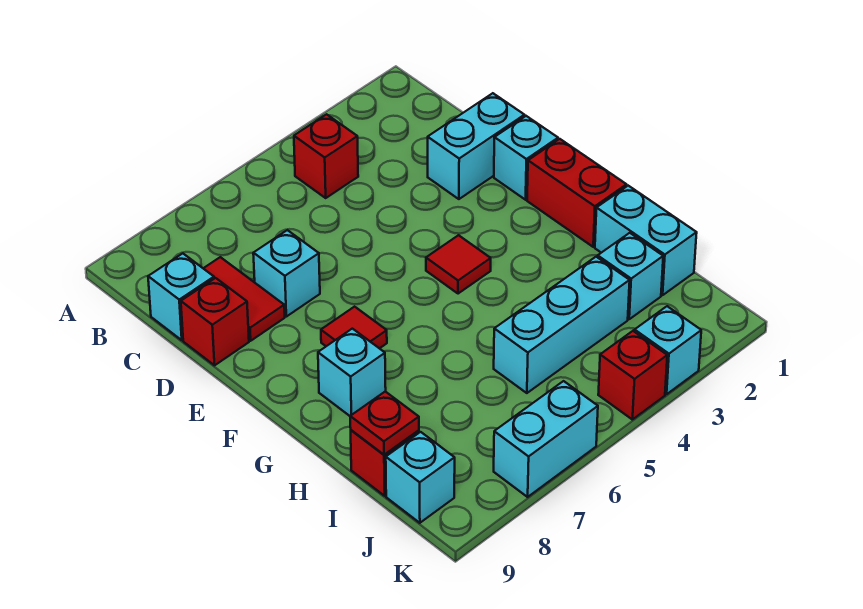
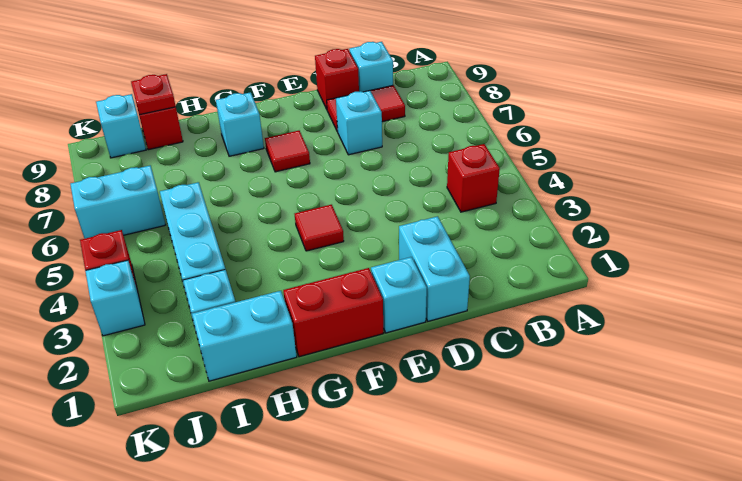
cyan brick K6:K7 level 1 -> cyan brick J6:K6 level 1

